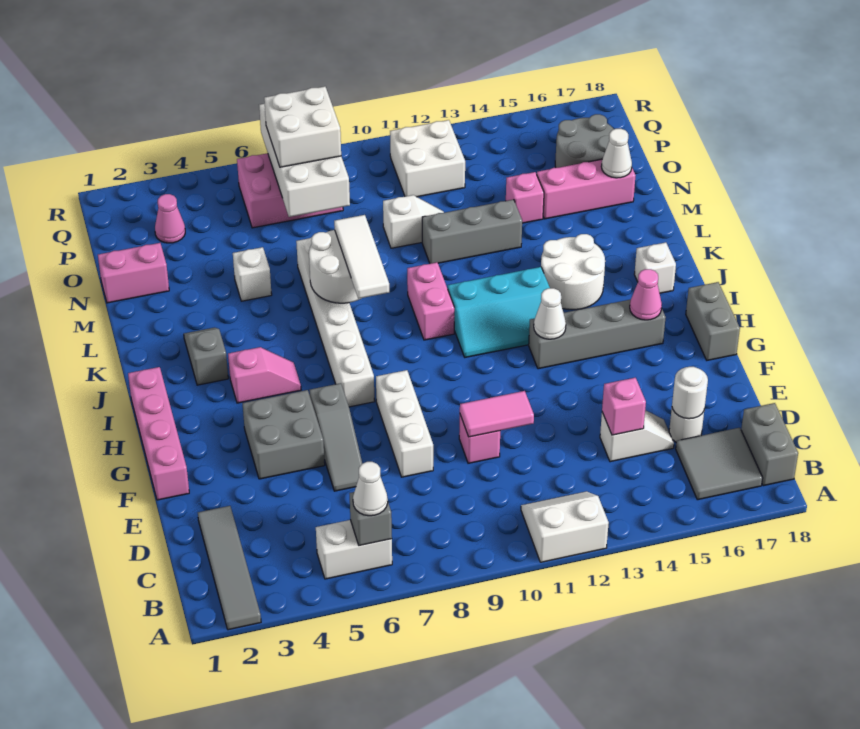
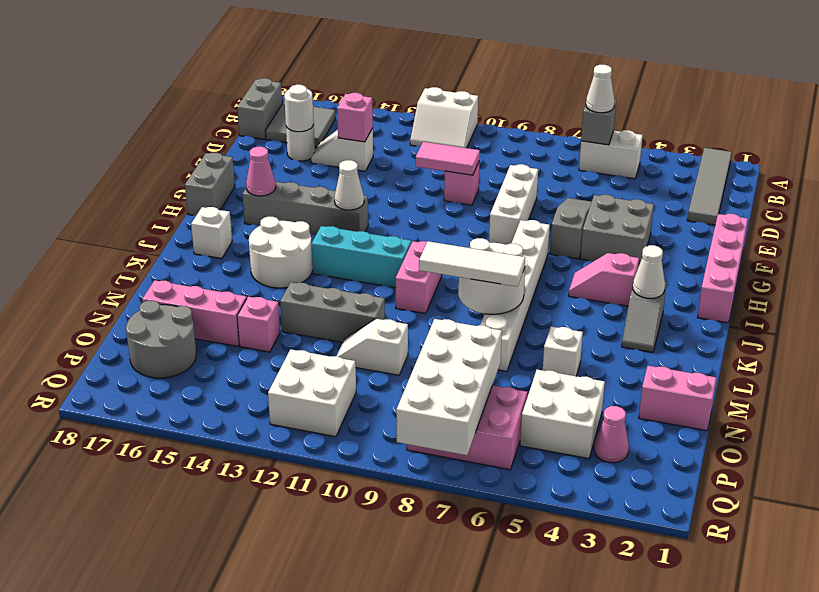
white tile J8:L8 level 3 -> white tile L7:L9 level 3
white cone N17 level 2 -> white cone J3 level 2
white brick P7:Q8 level 3 -> white brick O4:P5 level 1

